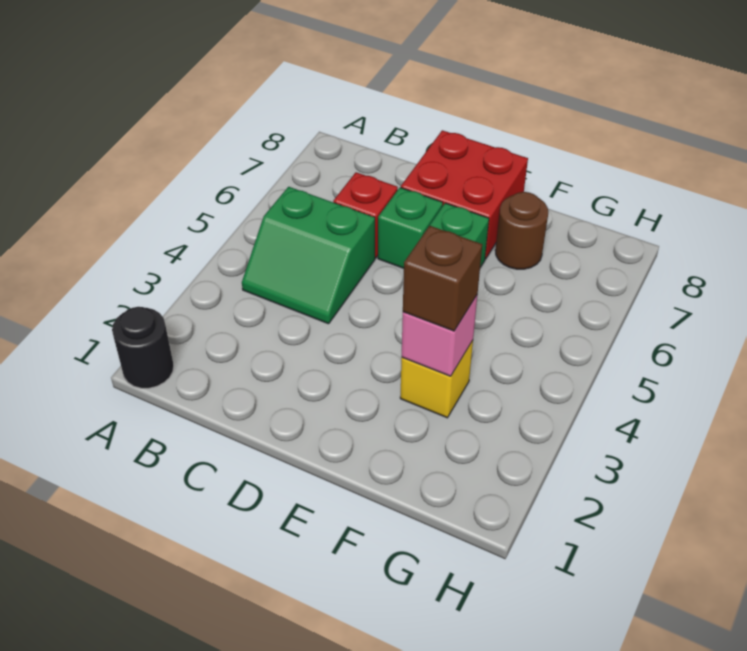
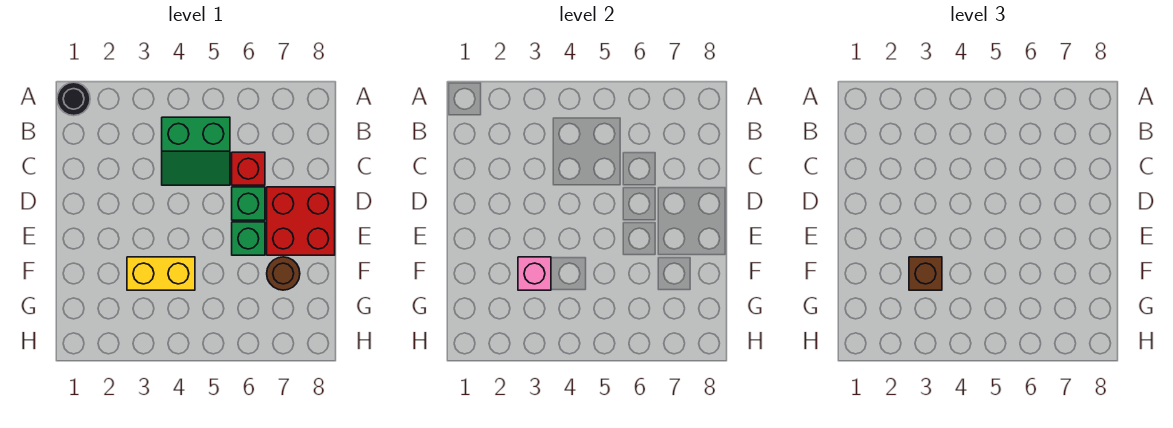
green slope B4:C5 level 1 top 5 -> green slope B4:C5 level 1 top B
yellow brick F3 level 1 -> yellow brick F3:F4 level 1

